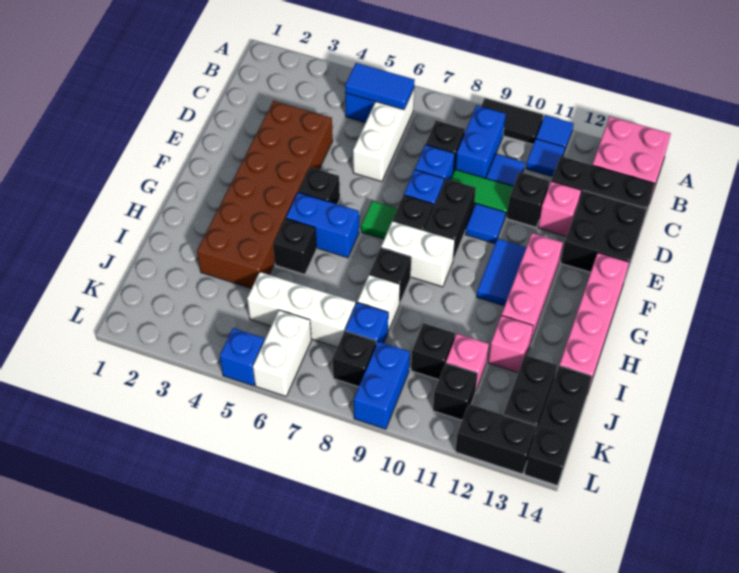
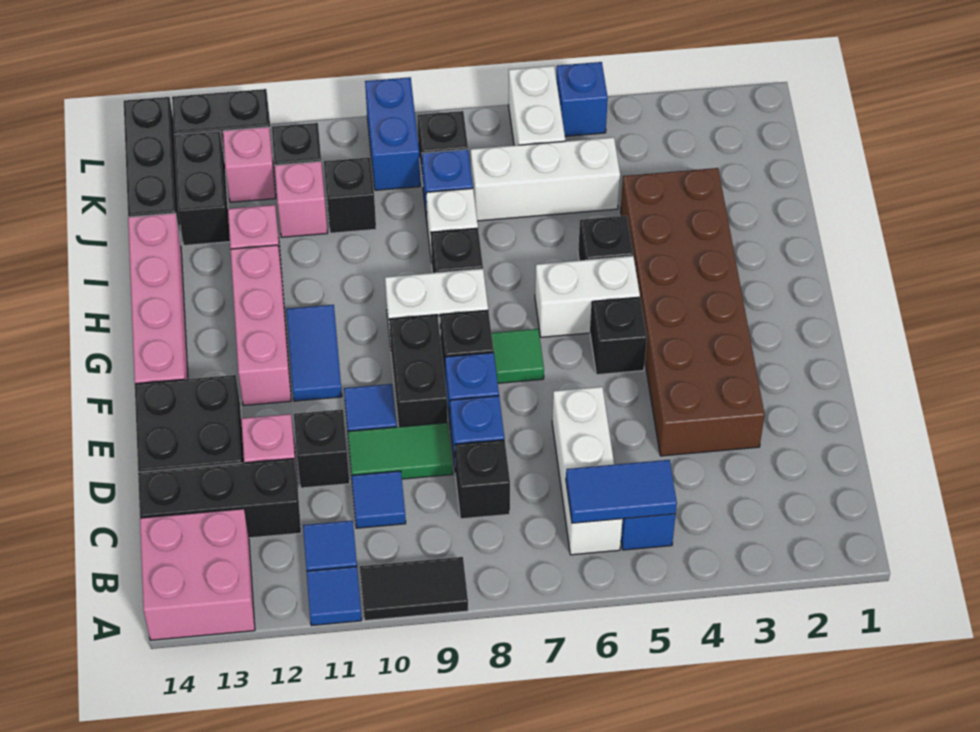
blue brick B9:C9 level 1 -> none
blue brick G5:G6 level 1 -> white brick G5:G6 level 1
none -> pink brick K12 level 1

